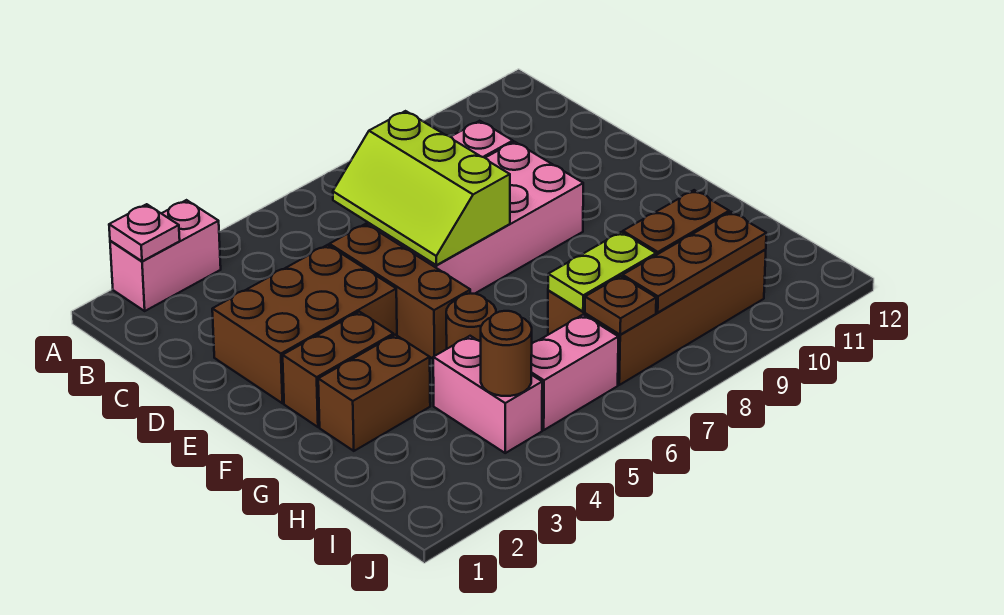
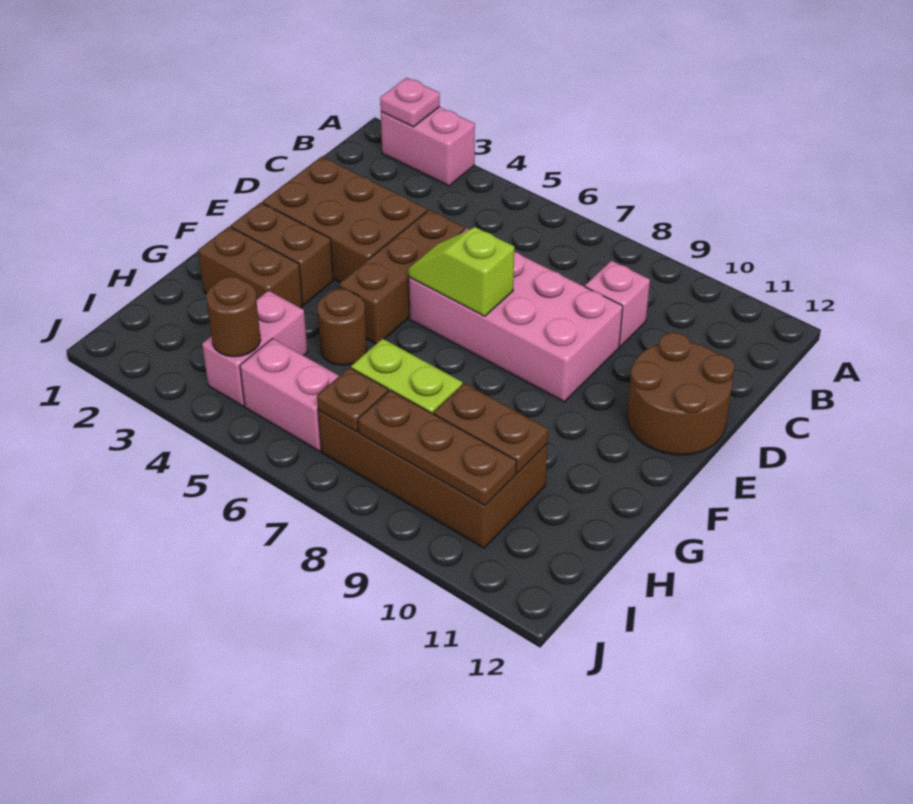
lime slope C6:E7 level 2 top 7 -> lime slope E6:E7 level 2 top 7
none -> brown round brick D11:E12 level 1

